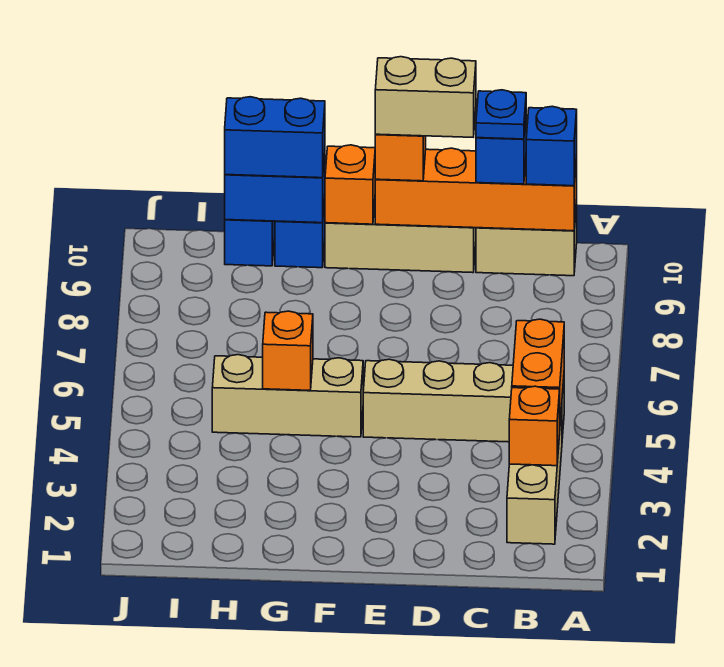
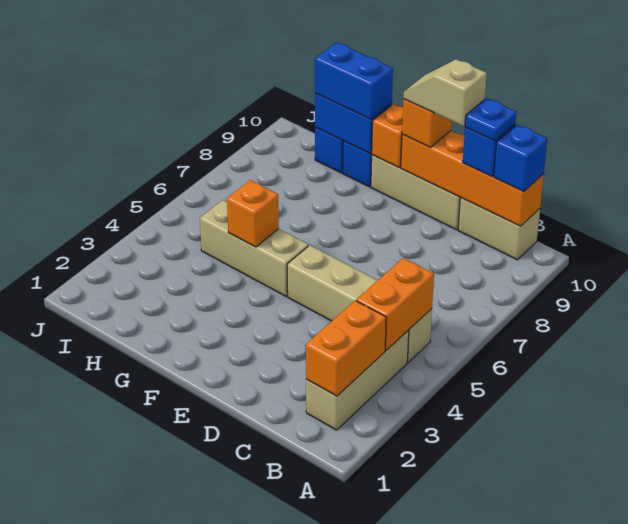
orange brick B3 level 2 -> orange brick B2:B3 level 2
tan brick D10:E10 level 4 -> tan slope D10:E10 level 4 top D

